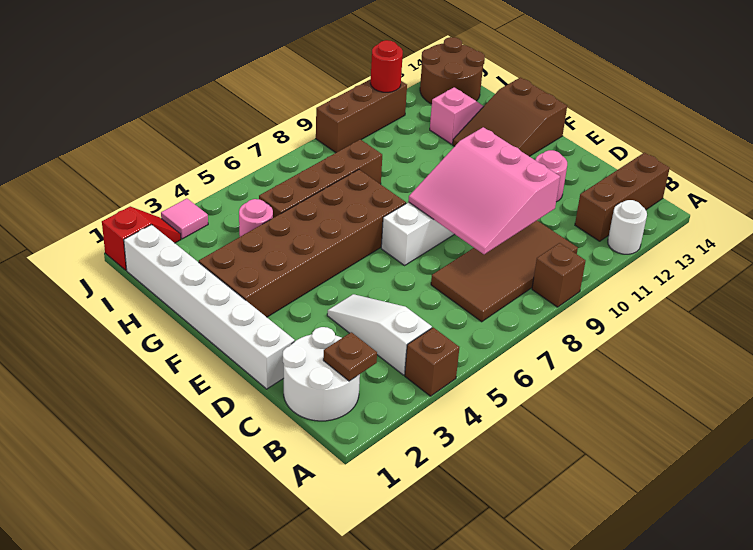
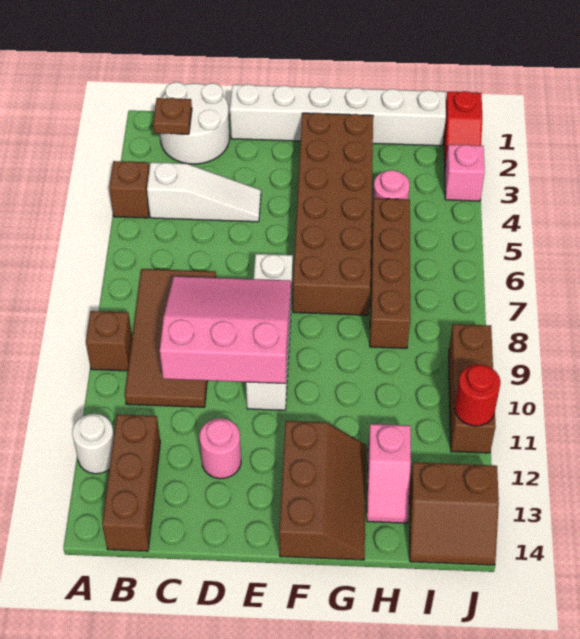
brown slope F12:G14 level 1 top 14 -> brown slope F12:G14 level 1 top F
brown round brick I13:J14 level 1 -> brown slope I13:J14 level 1 top 13
pink tile J3 level 1 -> pink brick J3 level 1

